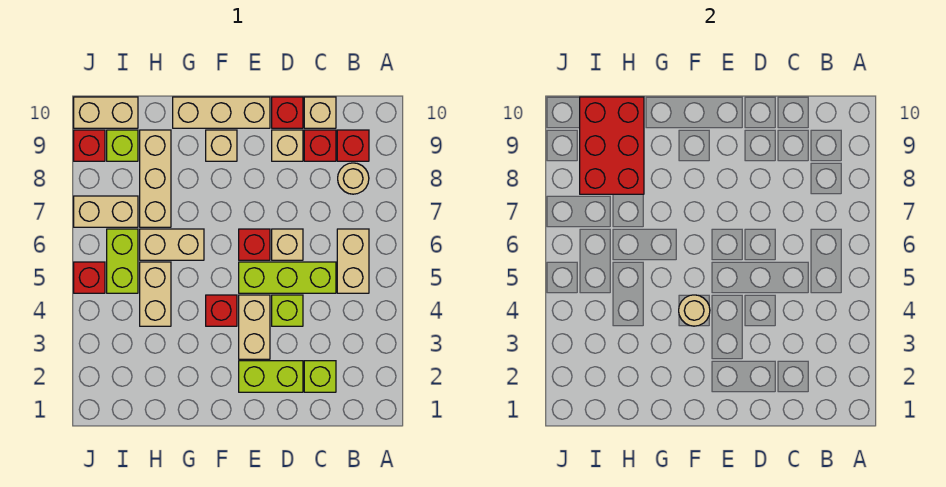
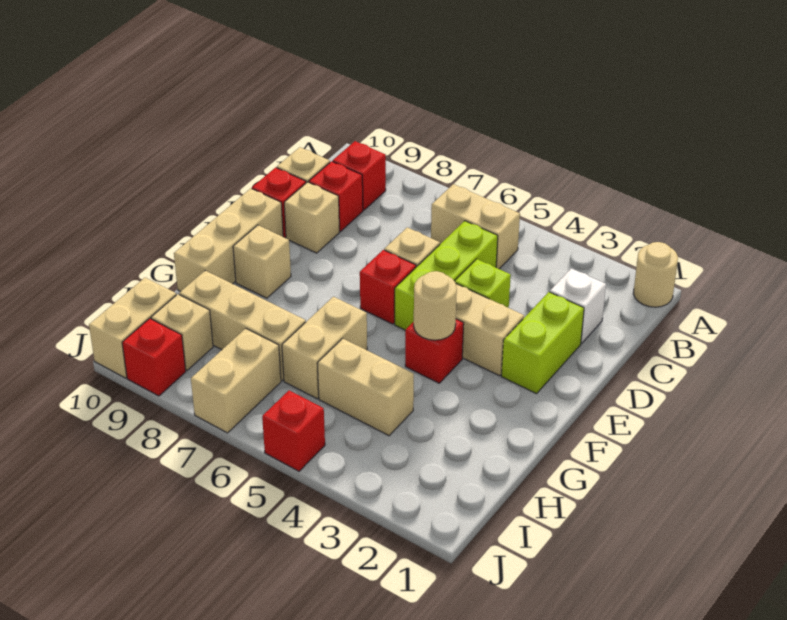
tan round brick B8 level 1 -> tan round brick A1 level 1
lime brick C2 level 1 -> white brick C2 level 1
red brick H8:I10 level 2 -> none
lime brick I5:I6 level 1 -> none
lime brick I9 level 1 -> tan brick I9 level 1

